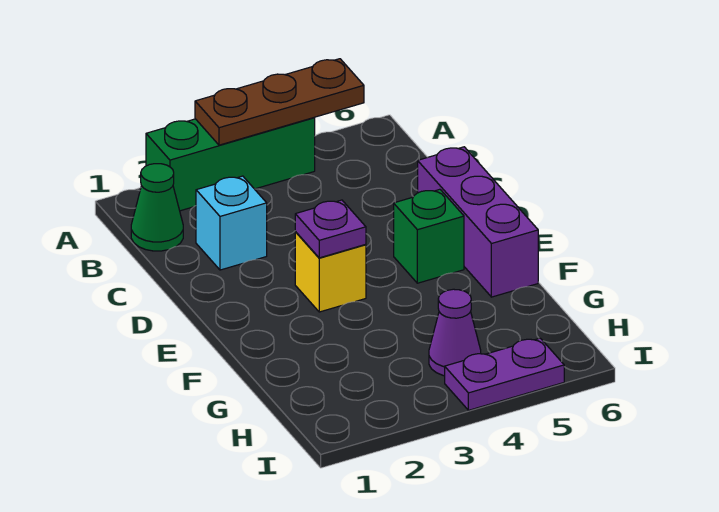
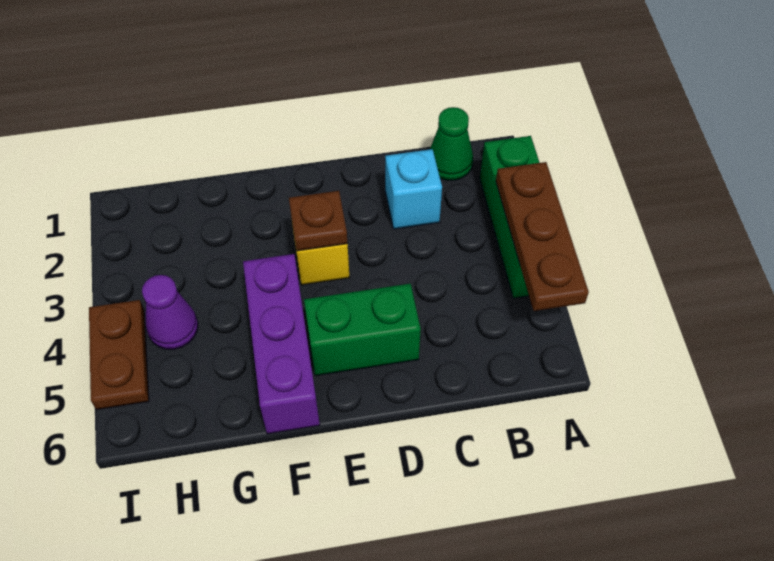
purple brick D6:F6 level 1 -> purple brick F4:F6 level 1
purple plate E3 level 2 -> brown plate E3 level 2
green brick E5 level 1 -> green brick D5:E5 level 1
purple plate I4:I5 level 1 -> brown plate I4:I5 level 1

